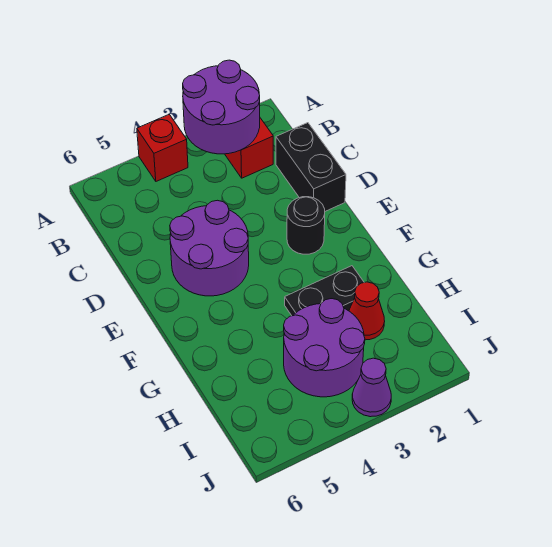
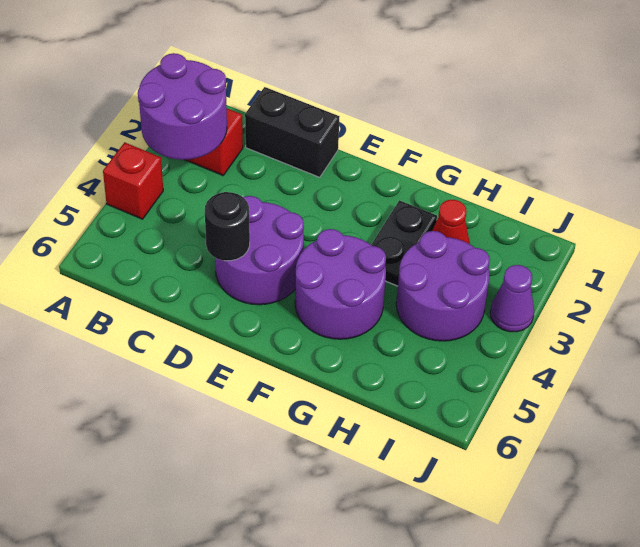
black round brick E2 level 1 -> black round brick D5 level 2
none -> purple round brick F4:G5 level 1

